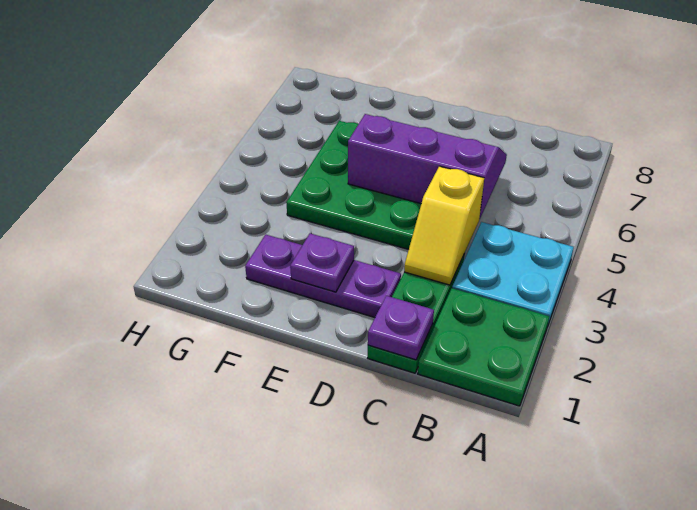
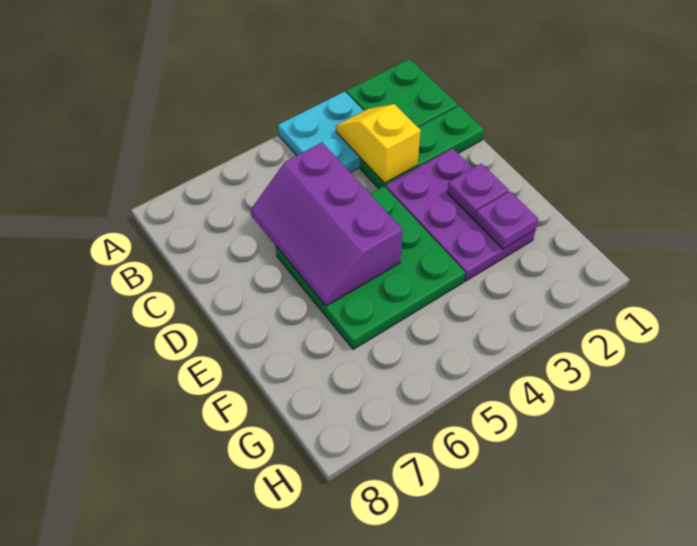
purple plate C1 level 2 -> purple plate F2 level 2
yellow slope C3:C4 level 2 top 4 -> yellow slope B3:C3 level 2 top C
purple plate D2:F2 level 1 -> purple plate D2:F3 level 1

